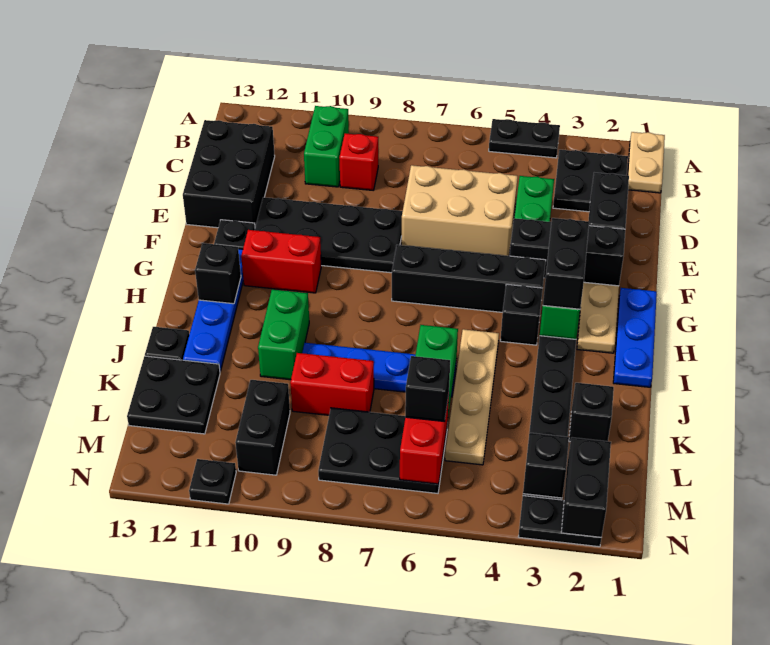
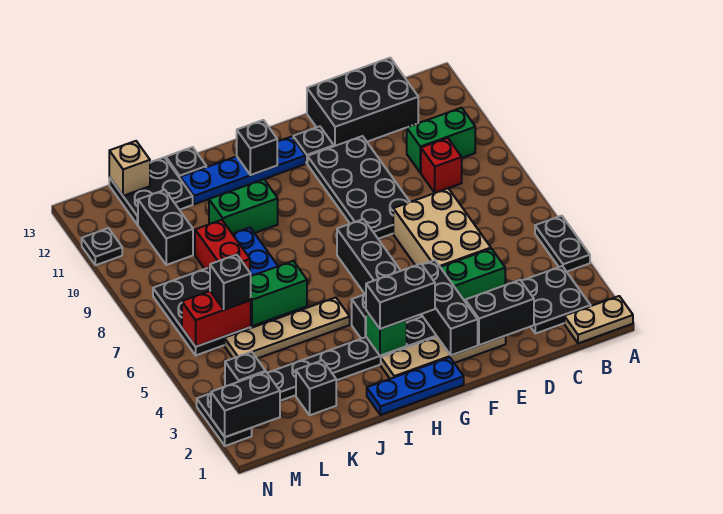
red brick G10:G11 level 1 -> none
black brick L10:M10 level 1 -> black brick L10:L11 level 1
none -> tan brick L13 level 2

